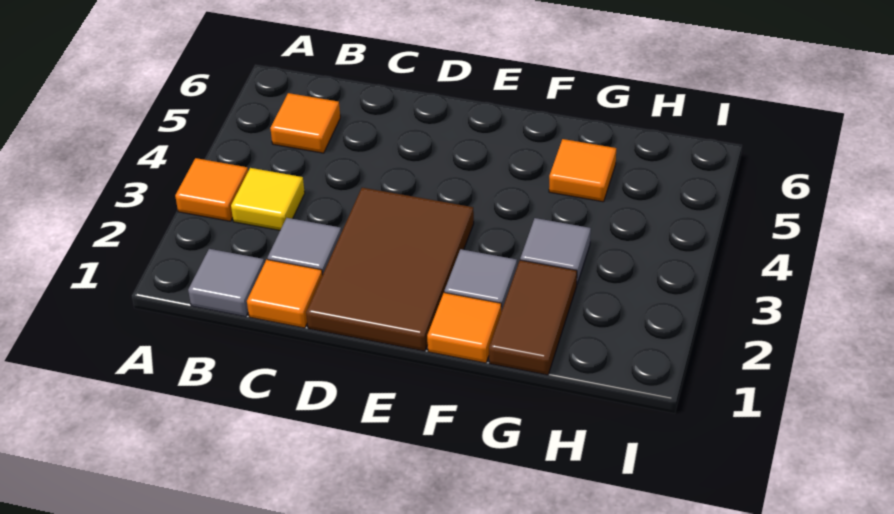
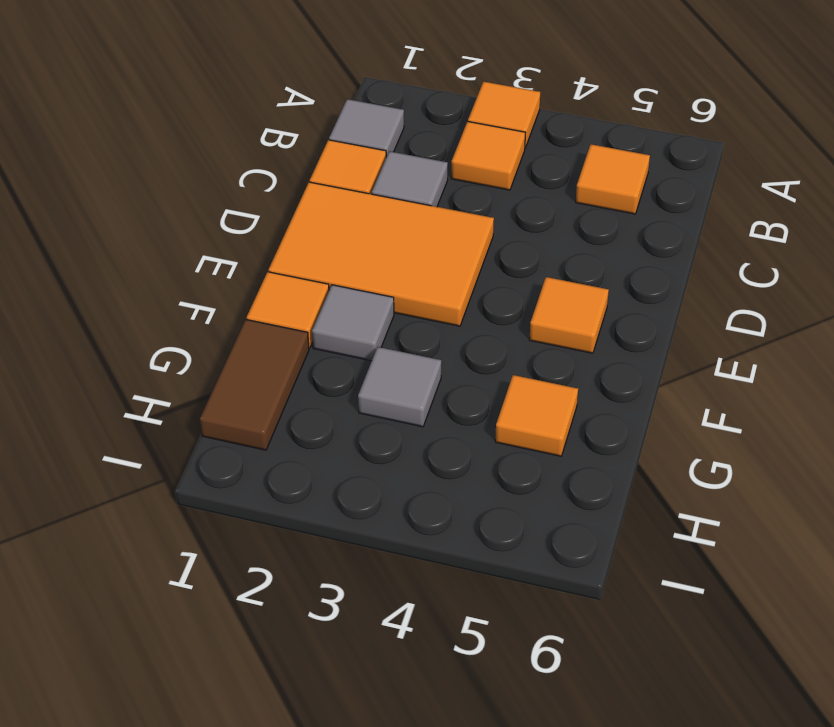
yellow tile B3 level 1 -> orange tile B3 level 1
brown tile D1:E3 level 1 -> orange tile D1:E3 level 1
none -> orange tile E5 level 1
brown tile G1:G2 level 1 -> brown tile G1:H1 level 1

